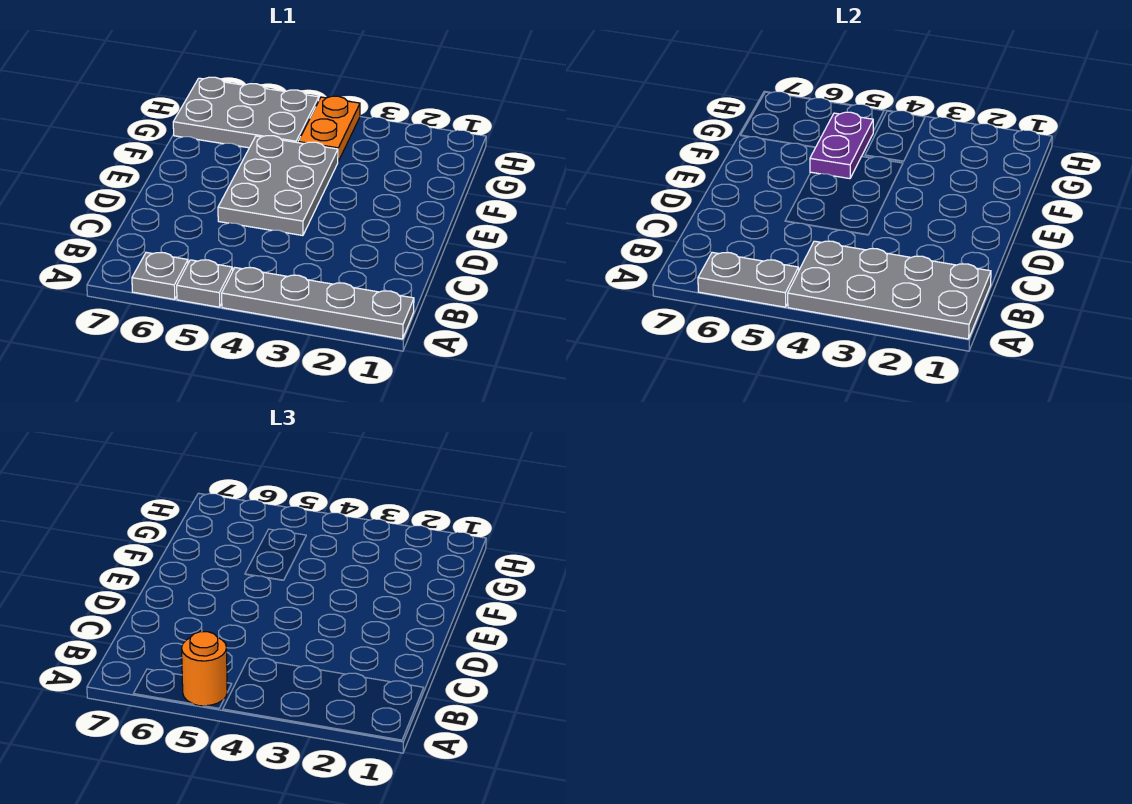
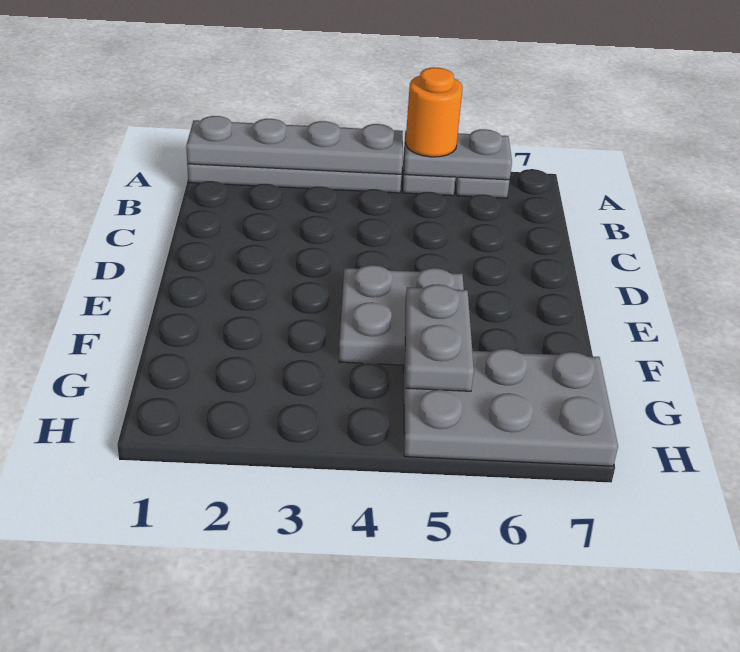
grey plate A1:B4 level 2 -> grey plate A1:A4 level 2
grey plate D4:F5 level 1 -> grey plate E4:F5 level 1
purple plate F5:G5 level 2 -> grey plate F5:G5 level 2
orange plate G4:H4 level 1 -> none

